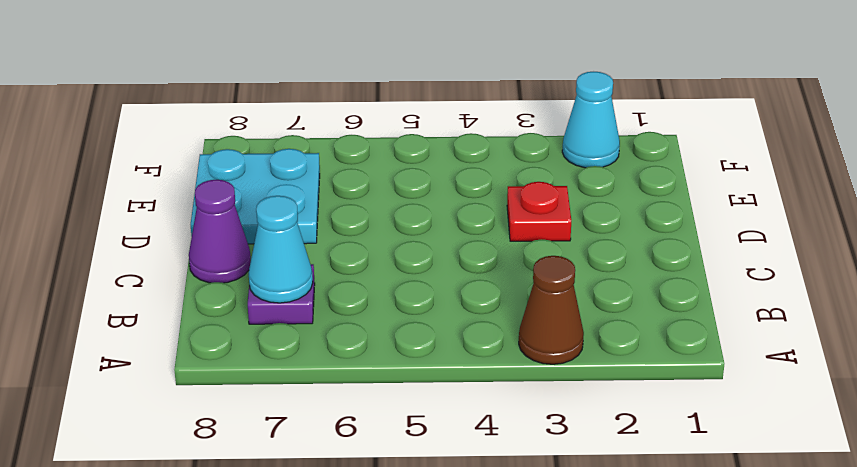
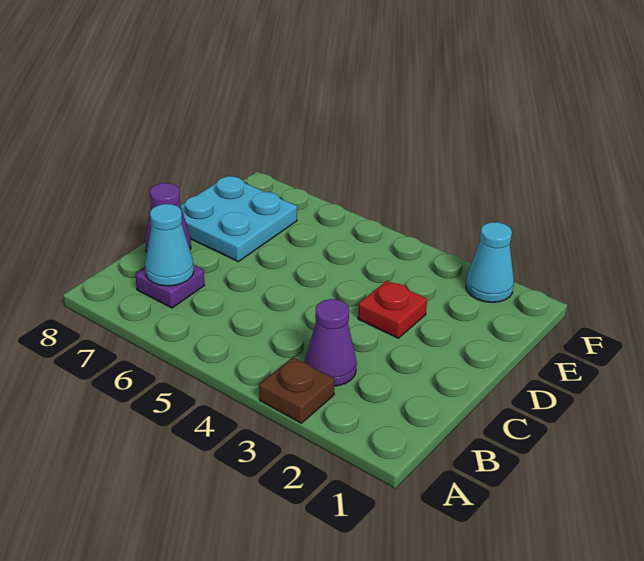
brown cone A3 level 1 -> brown plate A3 level 1
none -> purple cone B3 level 1

